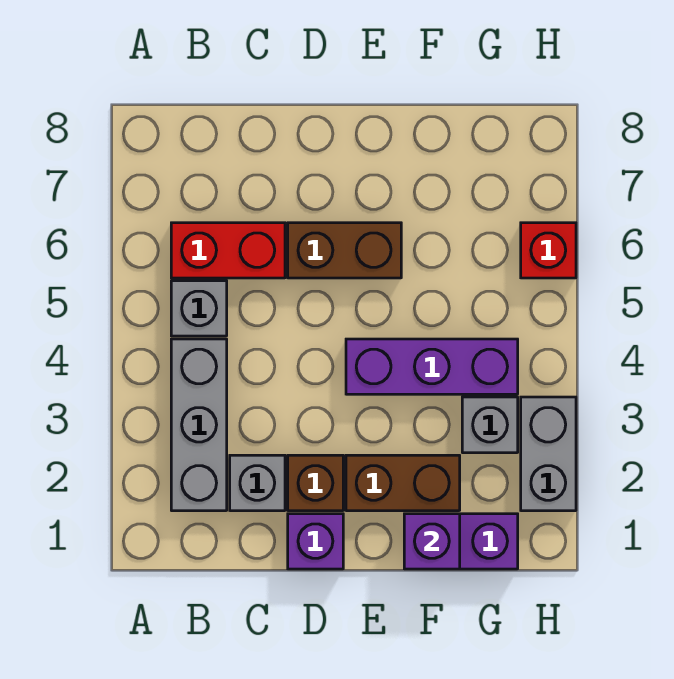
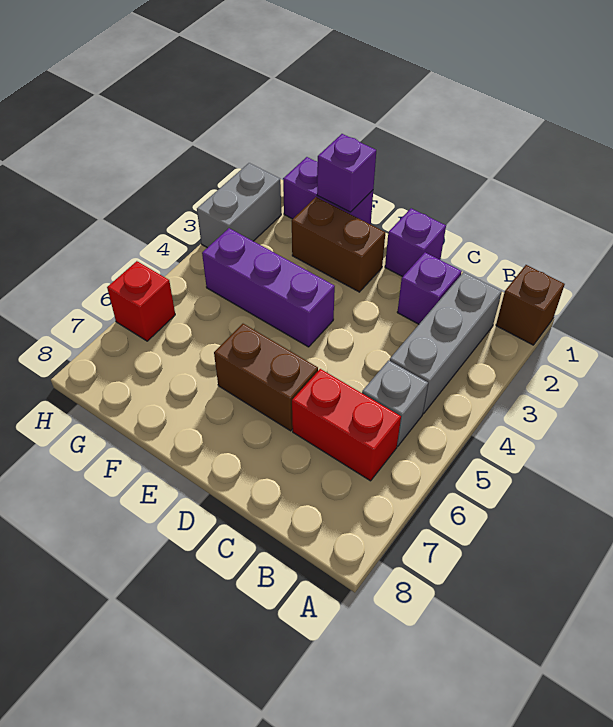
grey brick C2 level 1 -> purple brick C2 level 1
brown brick D2 level 1 -> brown brick A1 level 1
grey brick G3 level 1 -> none

